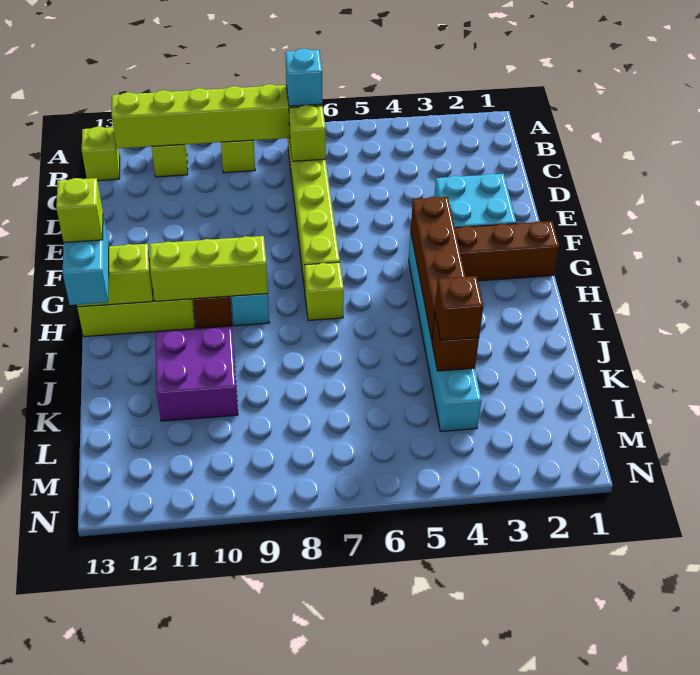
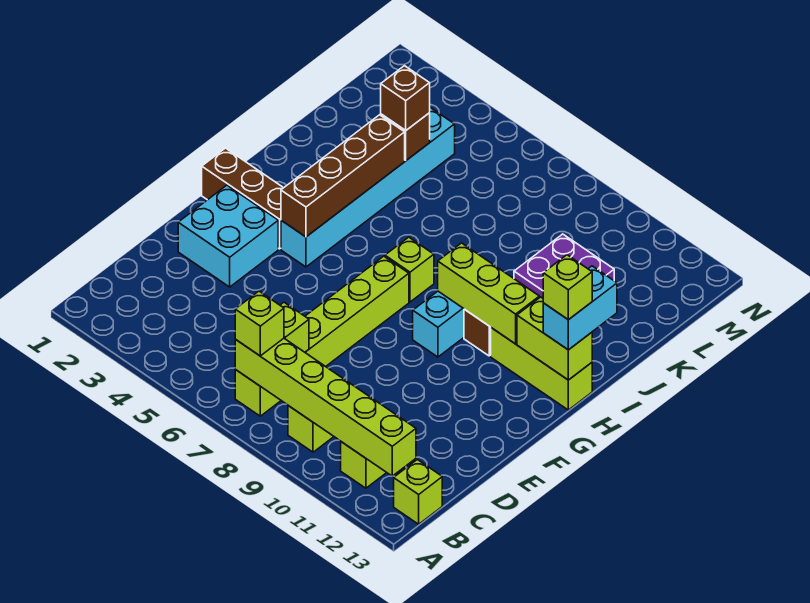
cyan brick B7 level 3 -> lime brick B7 level 3

